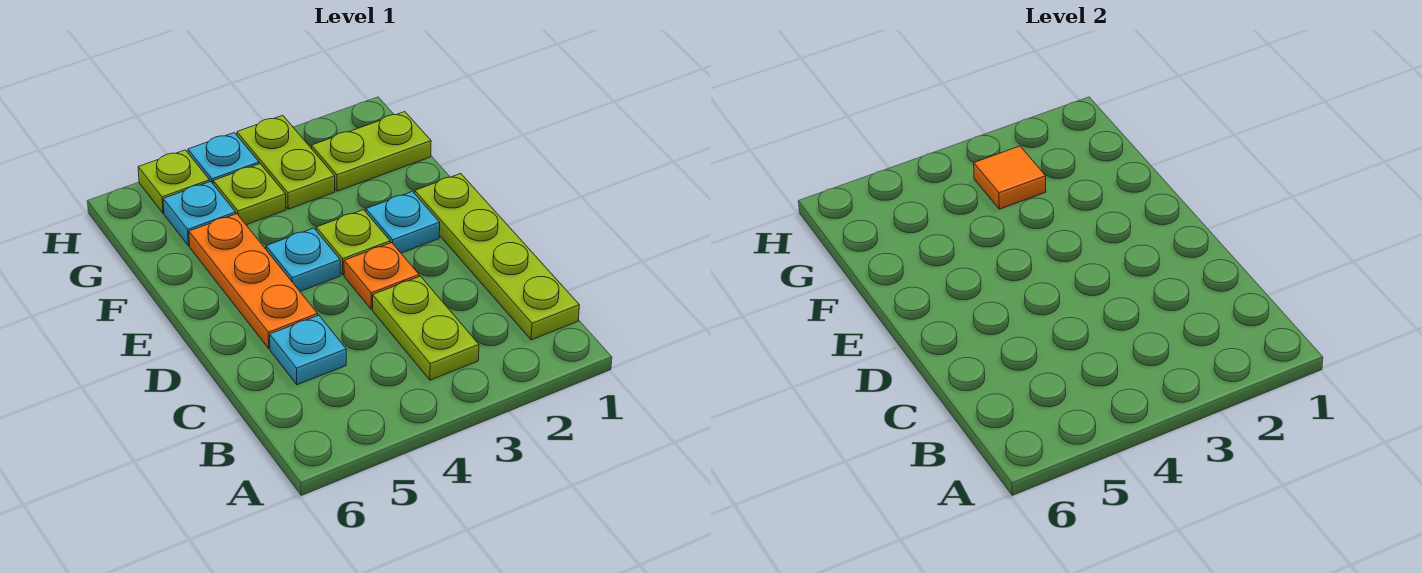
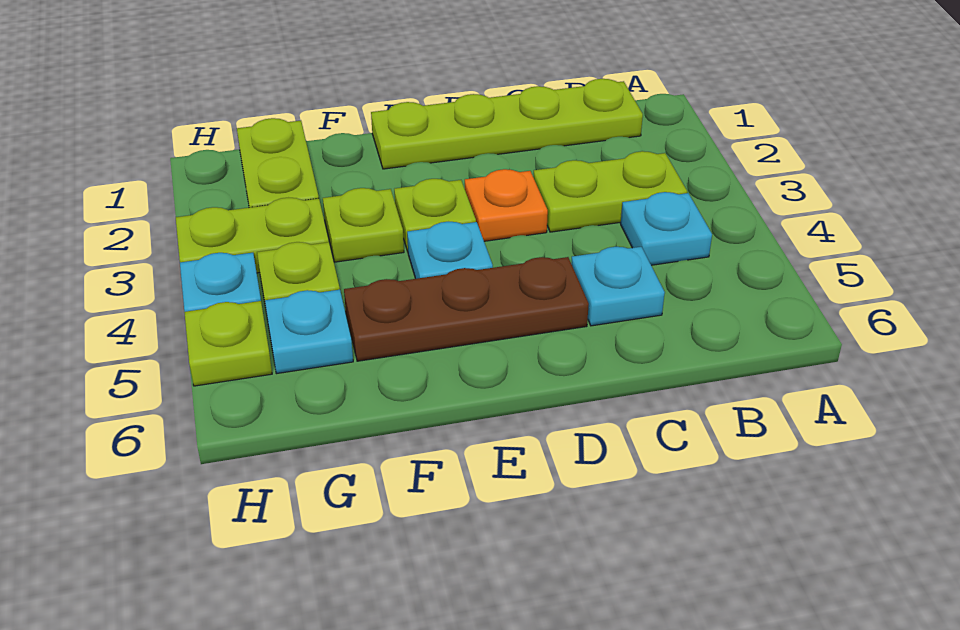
orange plate D5:F5 level 1 -> brown plate D5:F5 level 1
cyan plate E2 level 1 -> cyan plate B4 level 1
none -> lime plate F3 level 1
orange tile G3 level 2 -> none

